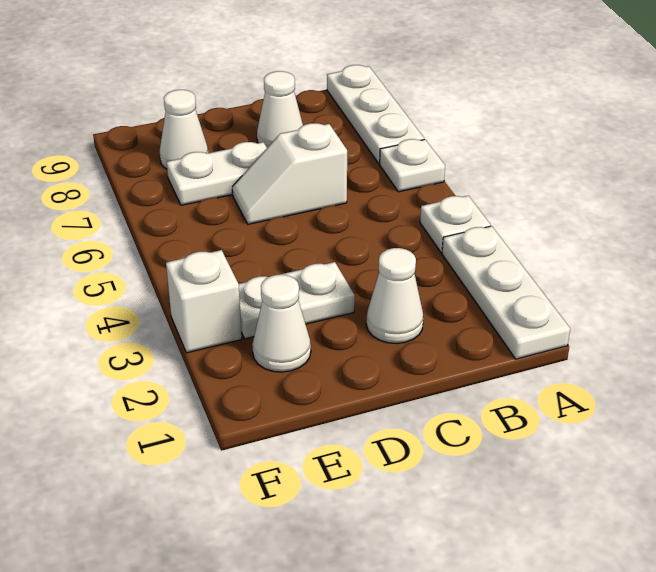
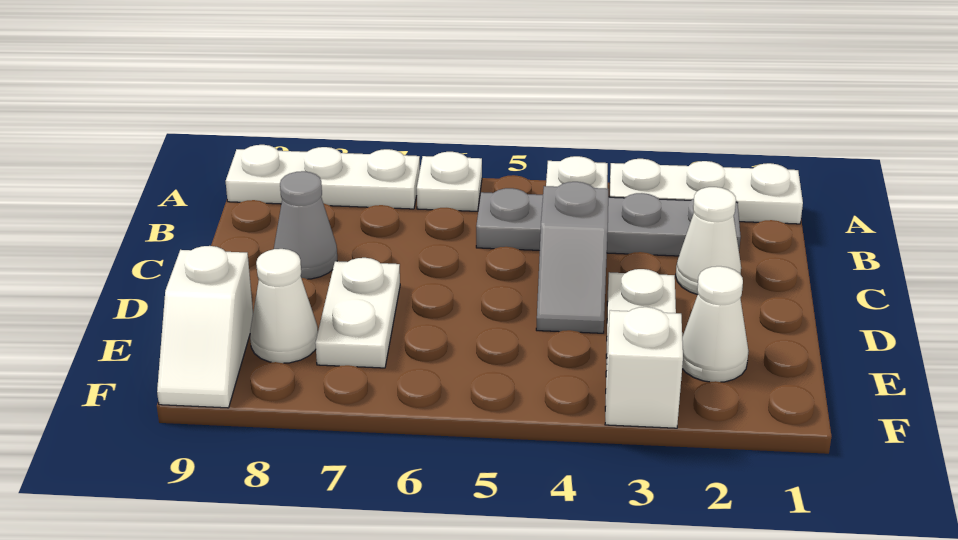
none -> grey plate B2:B5 level 1
none -> grey slope C4:D4 level 1 top C
white slope C6:D6 level 1 top C -> white slope E9:F9 level 1 top E
white cone C8 level 1 -> grey cone C8 level 1

